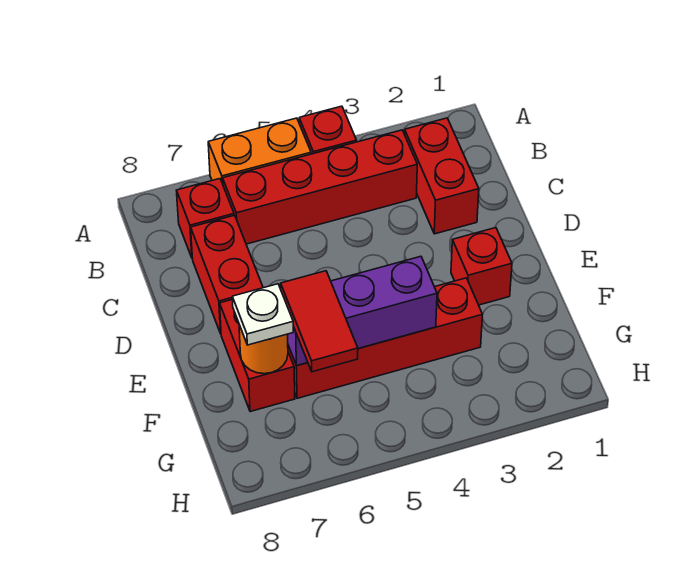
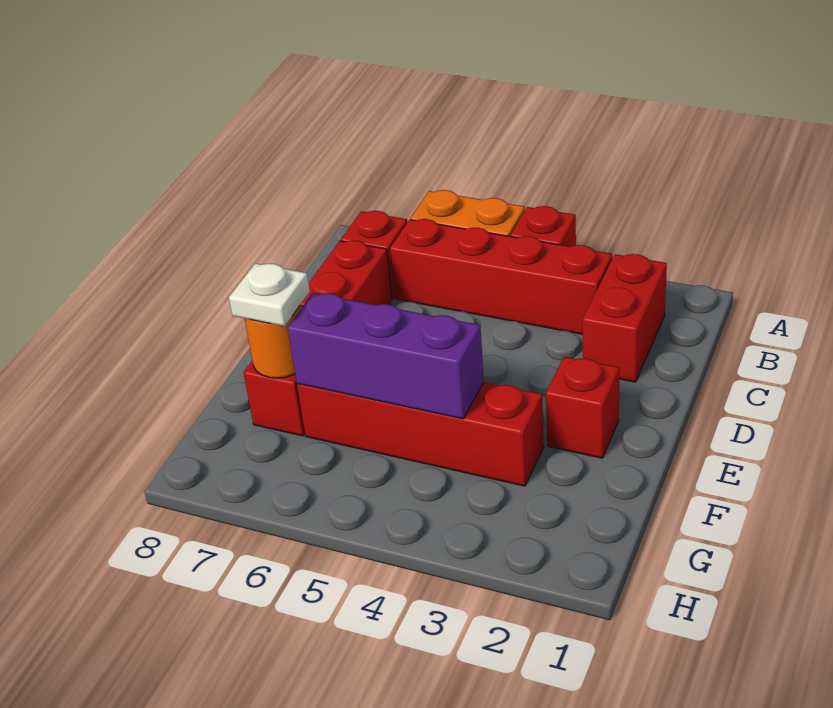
red tile F6:G6 level 3 -> none

